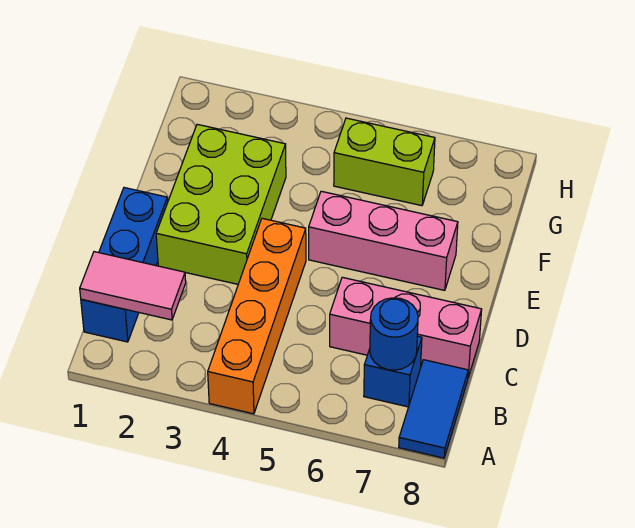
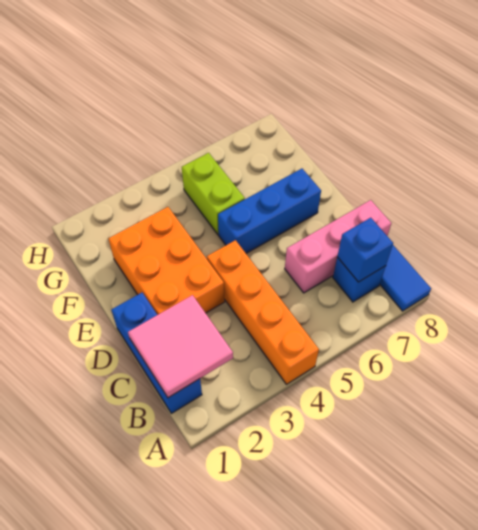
pink tile B1:B2 level 2 -> pink tile B1:C2 level 2
blue round brick B7 level 2 -> blue brick B7 level 2
lime brick D2:F3 level 1 -> orange brick D2:F3 level 1
pink brick E5:E7 level 1 -> blue brick E5:E7 level 1
lime brick G5:G6 level 1 -> lime brick F5:G5 level 1

